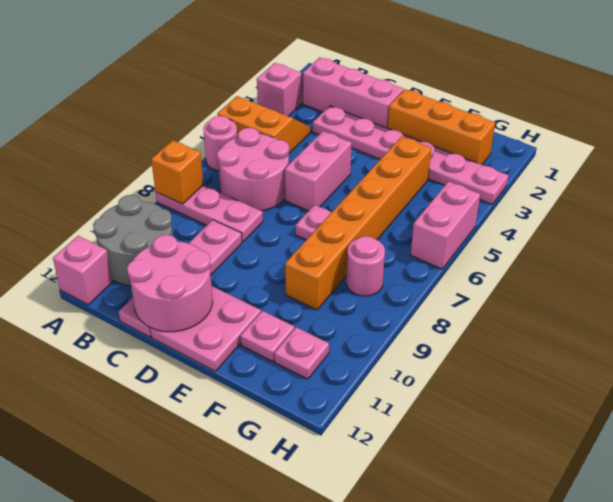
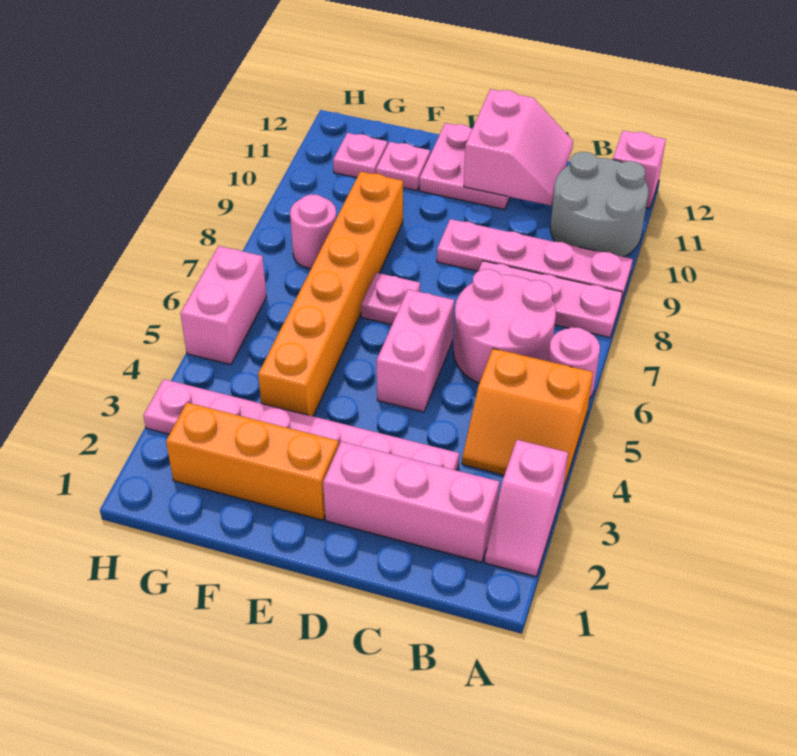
orange brick A8 level 2 -> none
pink plate C9:C12 level 1 -> pink plate A9:D9 level 1
pink round brick C11:D12 level 2 -> pink slope C11:D12 level 2 top D

